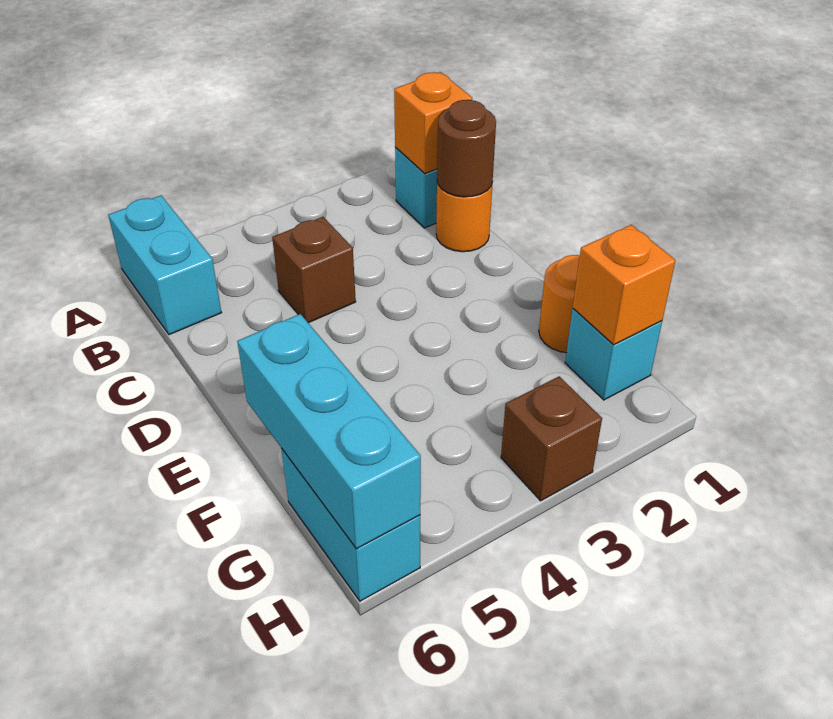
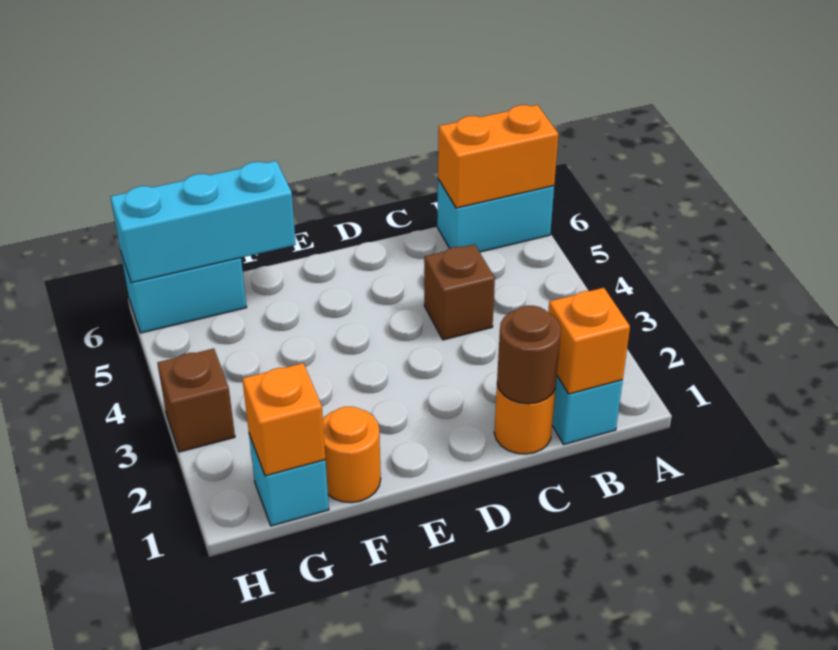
none -> orange brick A6:B6 level 2

